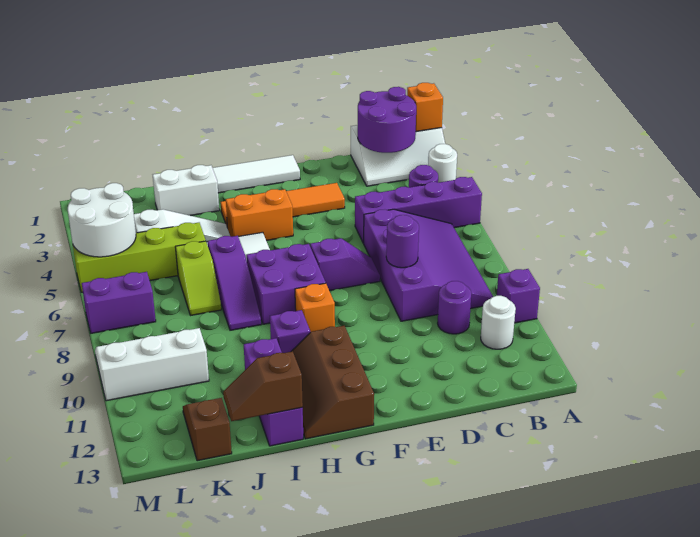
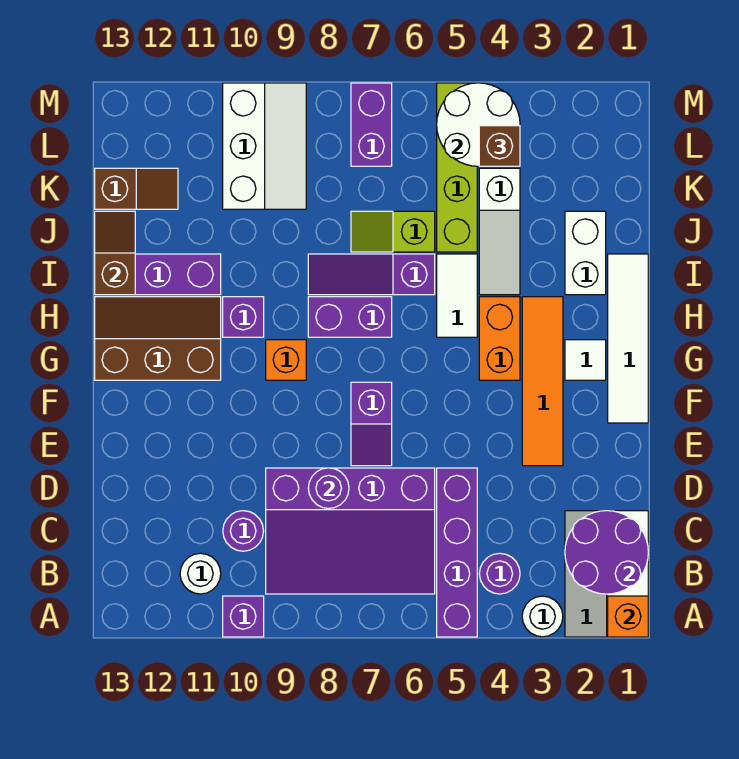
none -> white tile G2 level 1
purple brick G7:H8 level 1 -> purple brick H7:H8 level 1
none -> brown brick L4 level 3

